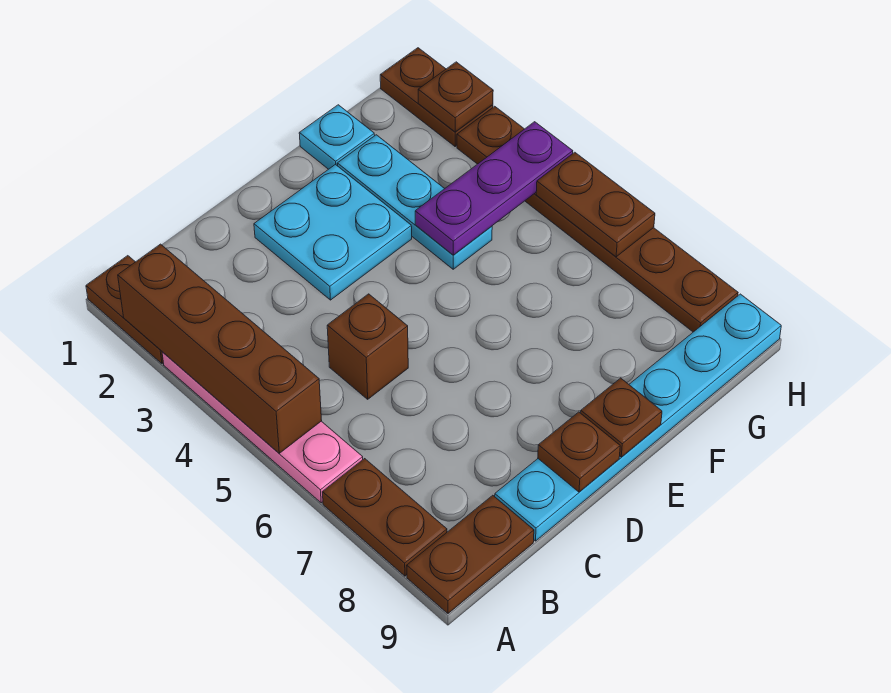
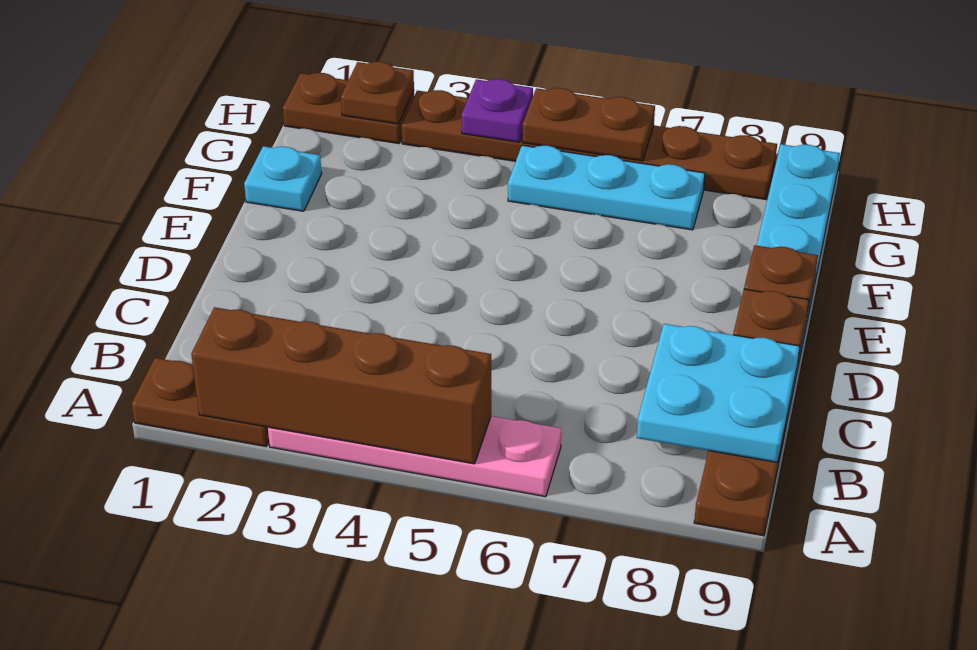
brown plate A7:A8 level 1 -> none
brown brick C5 level 1 -> none
cyan plate D2:E3 level 1 -> cyan plate B8:C9 level 2
cyan plate F2:F4 level 1 -> cyan plate G5:G7 level 1
purple plate F4:H4 level 2 -> purple plate H4 level 2

